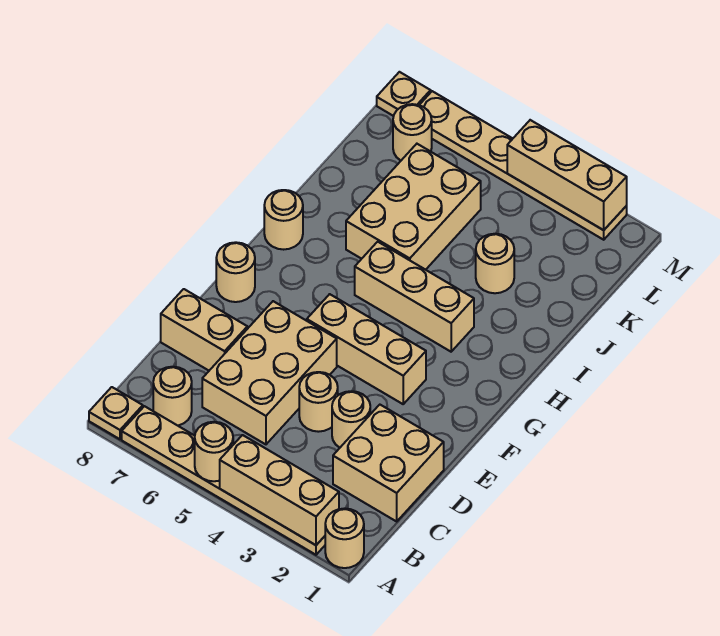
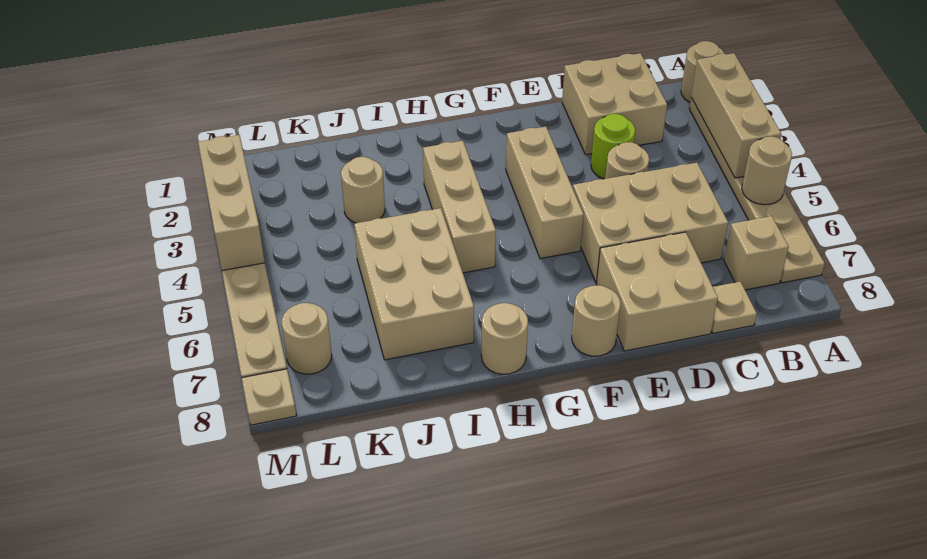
tan plate A8 level 1 -> tan plate C8 level 1
tan round brick B7 level 1 -> tan brick B7 level 1
tan round brick D3 level 1 -> lime round brick D3 level 1
tan brick D7:D8 level 1 -> tan brick D7:E8 level 1
tan brick I5:K6 level 1 -> tan brick I5:J7 level 1

